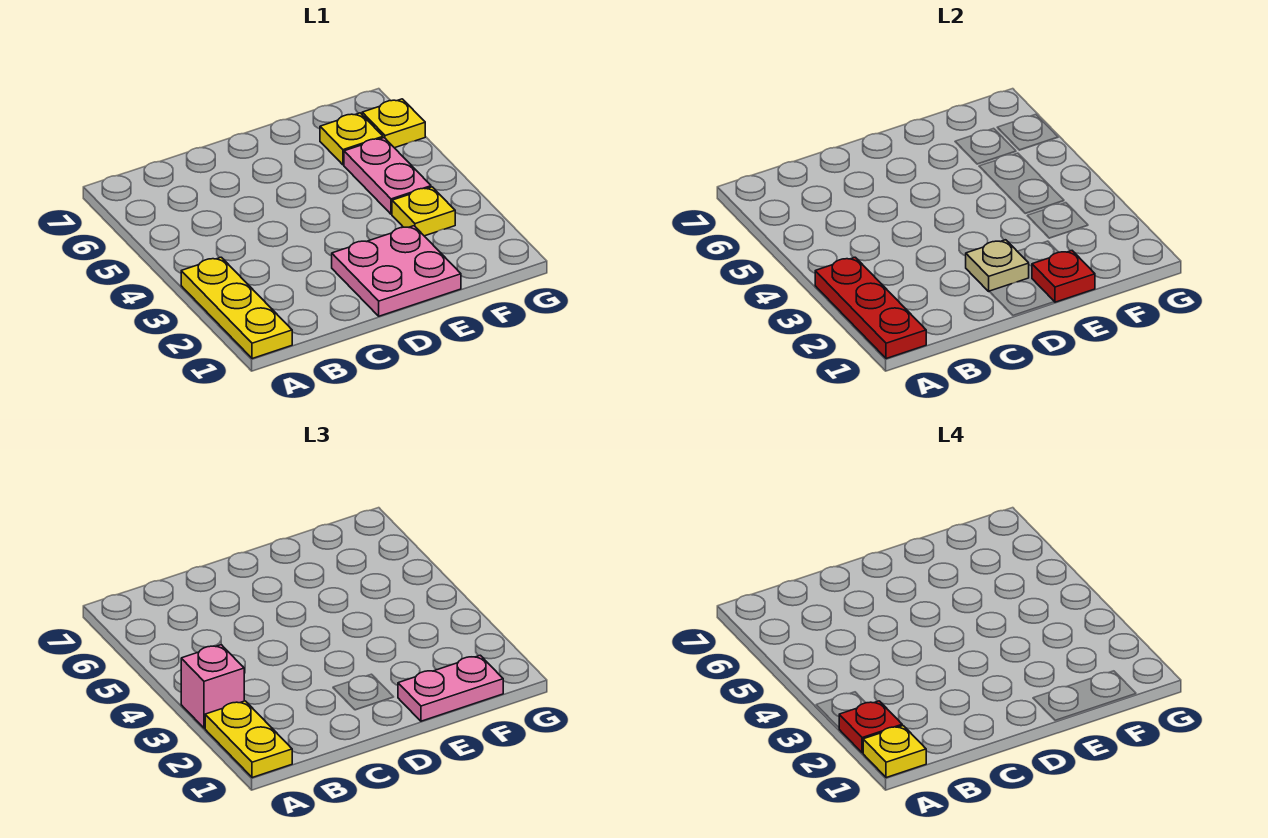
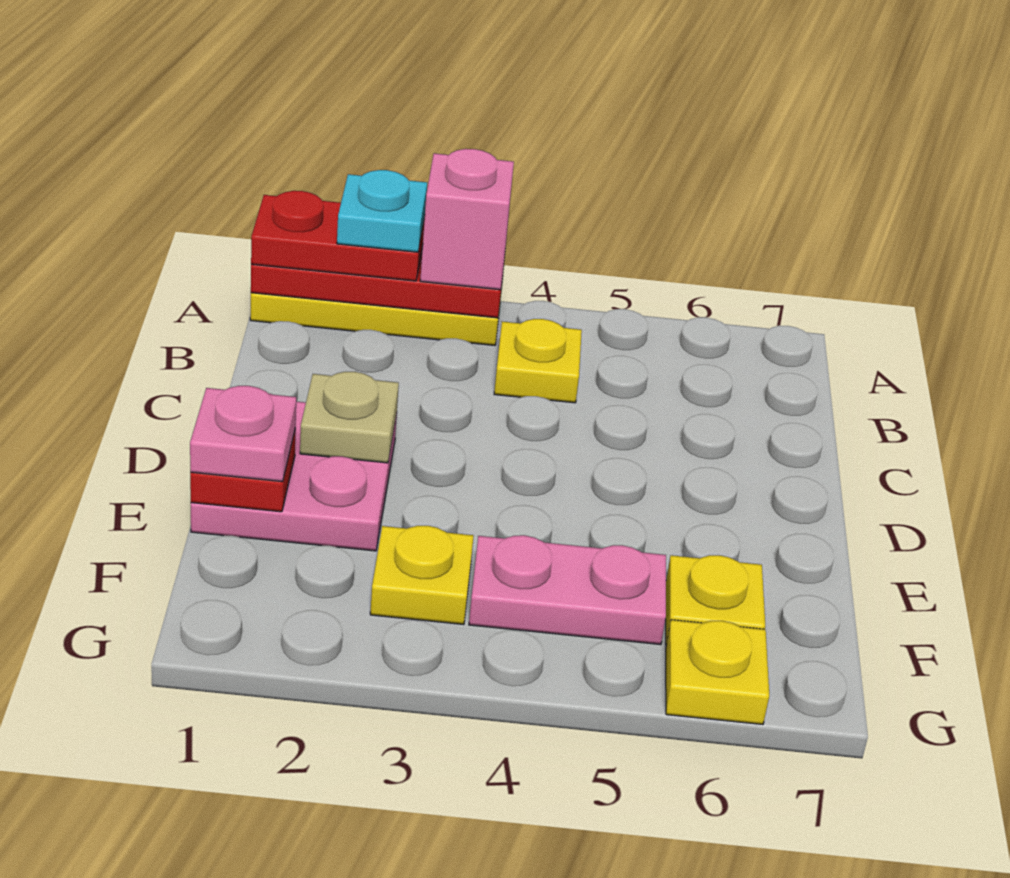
yellow plate A1:A2 level 3 -> red plate A1:A2 level 3
yellow plate A1 level 4 -> yellow plate B4 level 1
red plate A2 level 4 -> cyan plate A2 level 4
pink plate E1:F1 level 3 -> pink plate E1 level 3

